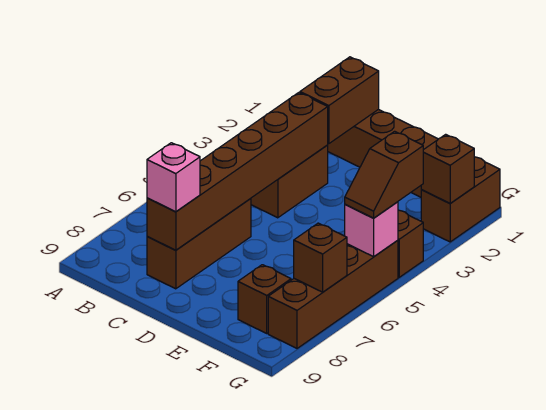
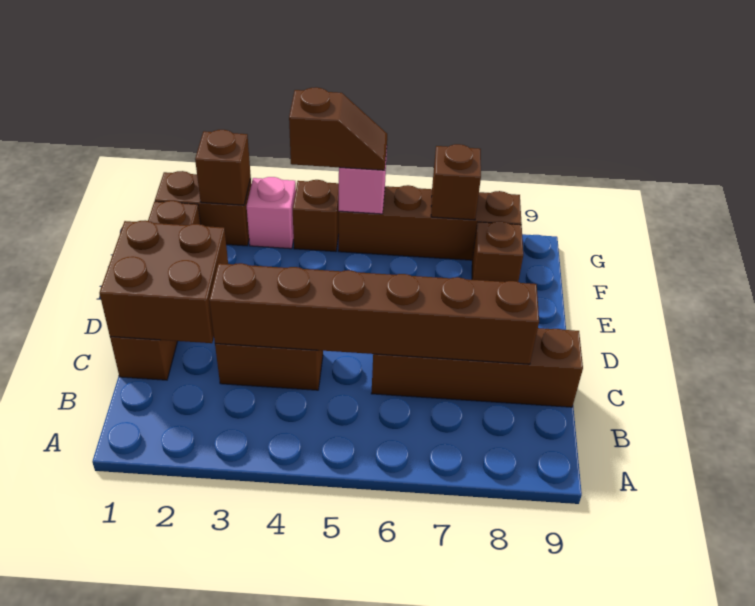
brown brick C1:C2 level 2 -> brown brick C1:D2 level 2
brown brick C6:C8 level 1 -> brown brick C6:C9 level 1
pink brick C8 level 3 -> pink brick G3 level 1

